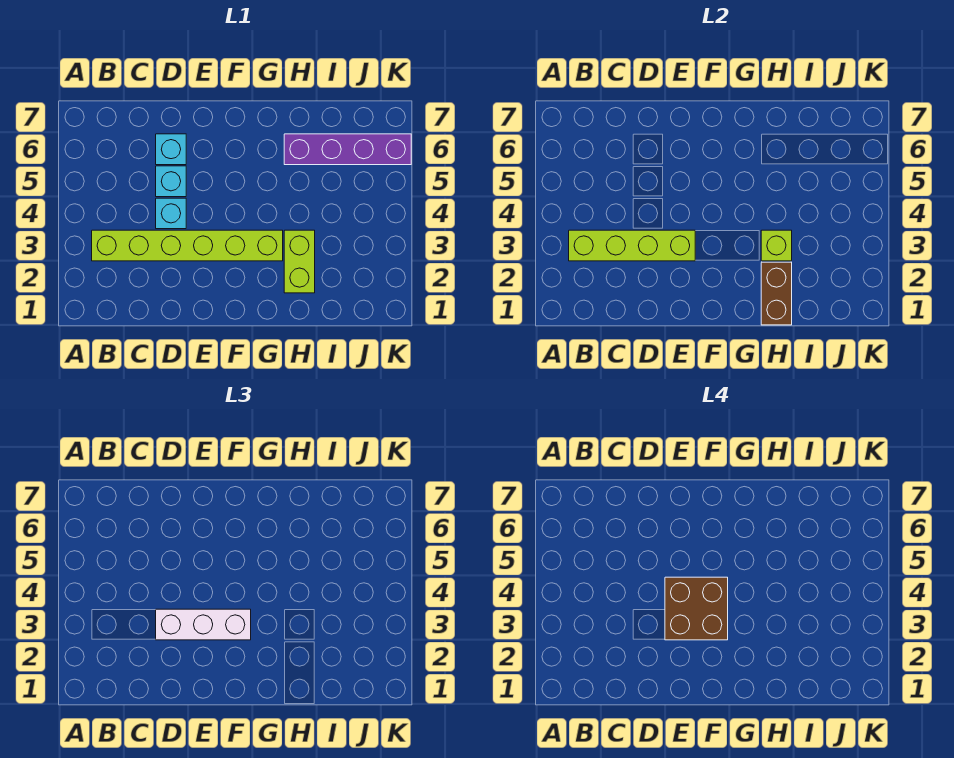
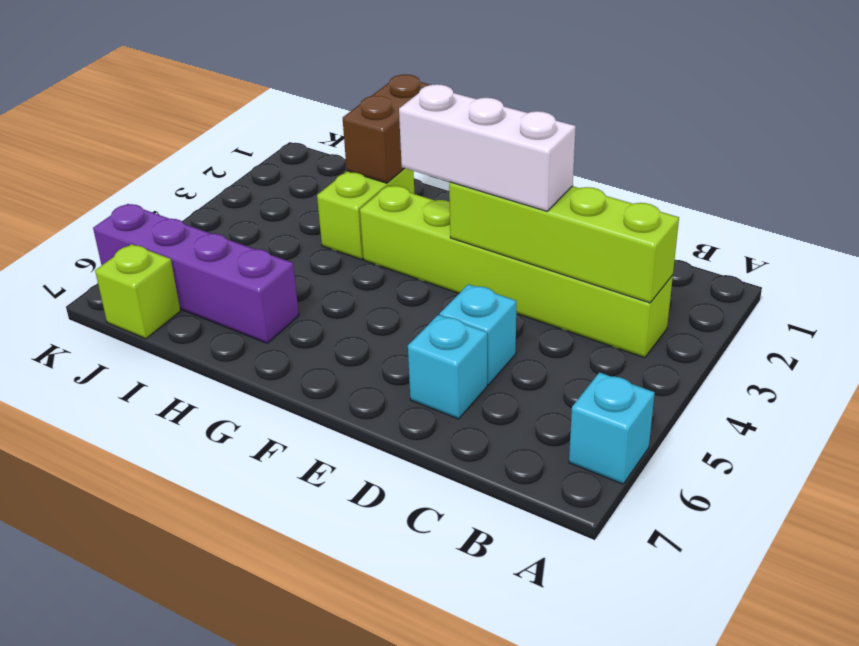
cyan brick D4 level 1 -> cyan brick A6 level 1
brown brick E3:F4 level 4 -> none
lime brick H3 level 2 -> lime brick J7 level 1

